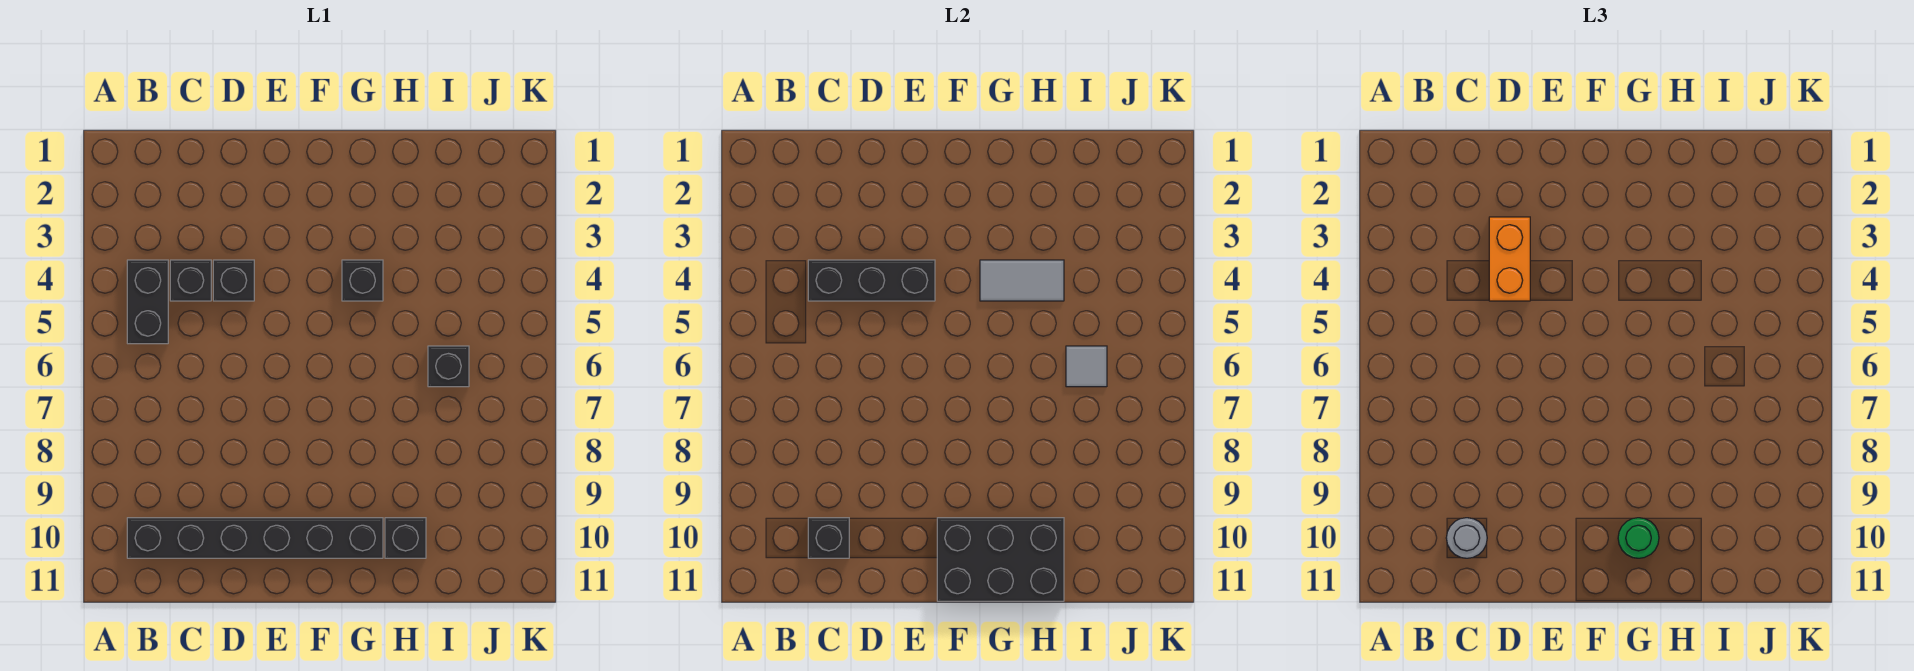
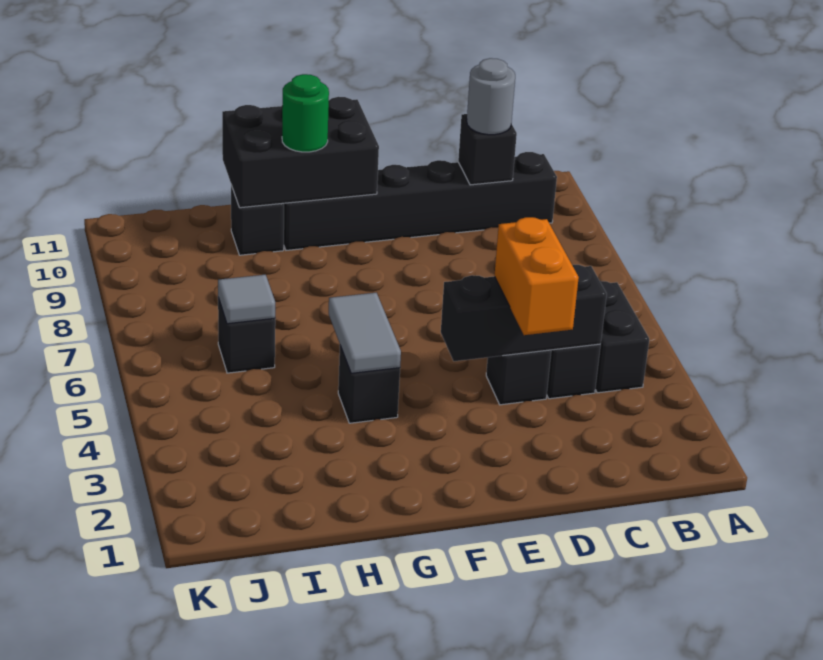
grey tile G4:H4 level 2 -> grey tile G4:G5 level 2

